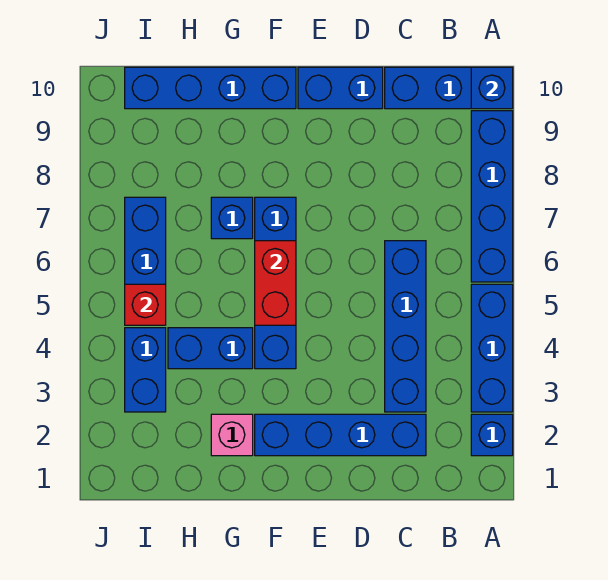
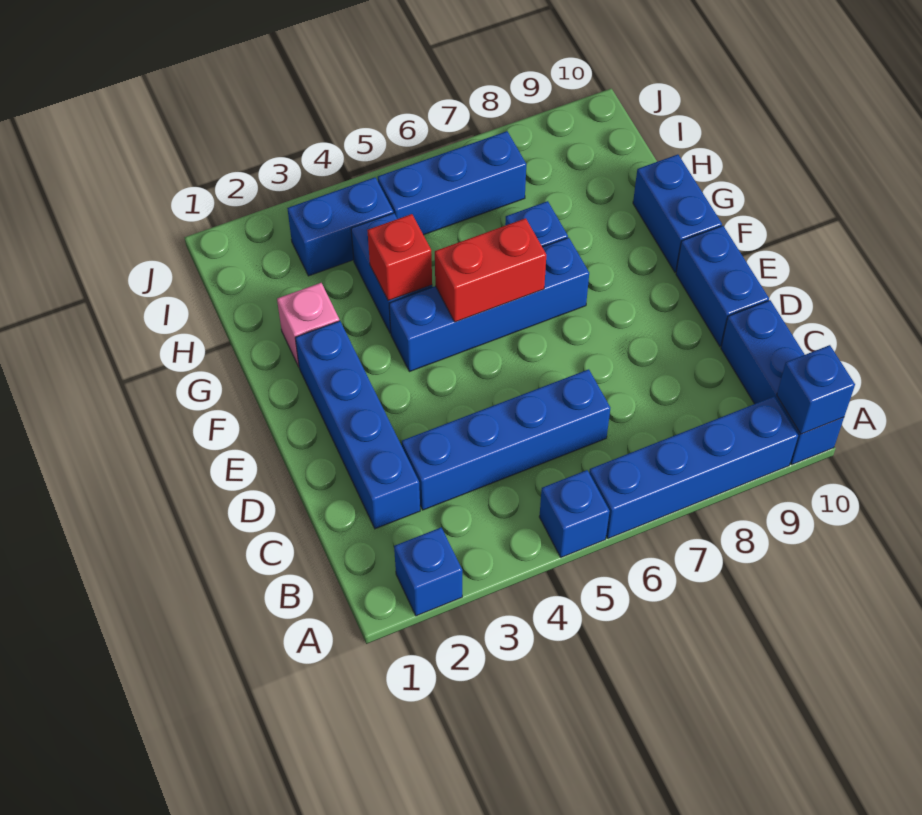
blue brick A3:A5 level 1 -> blue brick A5 level 1
blue brick F10:I10 level 1 -> blue brick F10:G10 level 1
red brick I5 level 2 -> red brick G4 level 2

